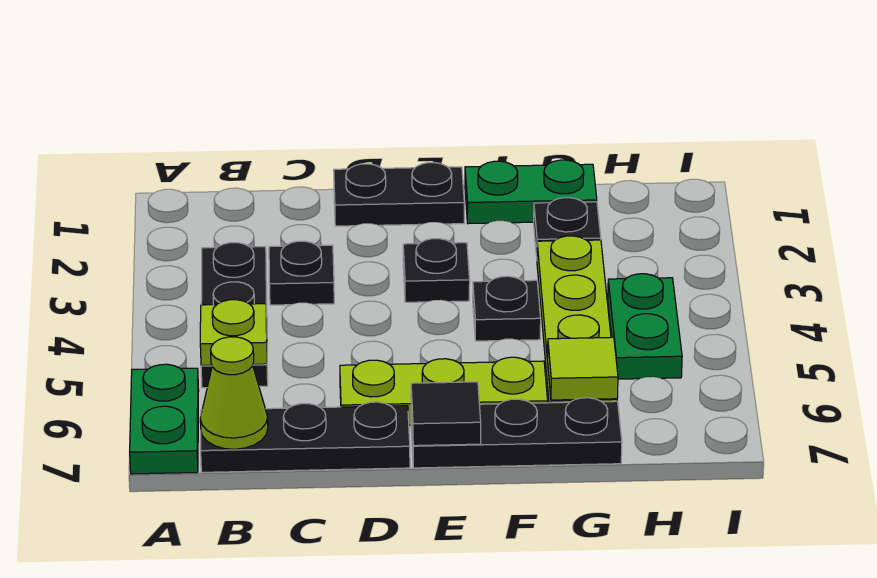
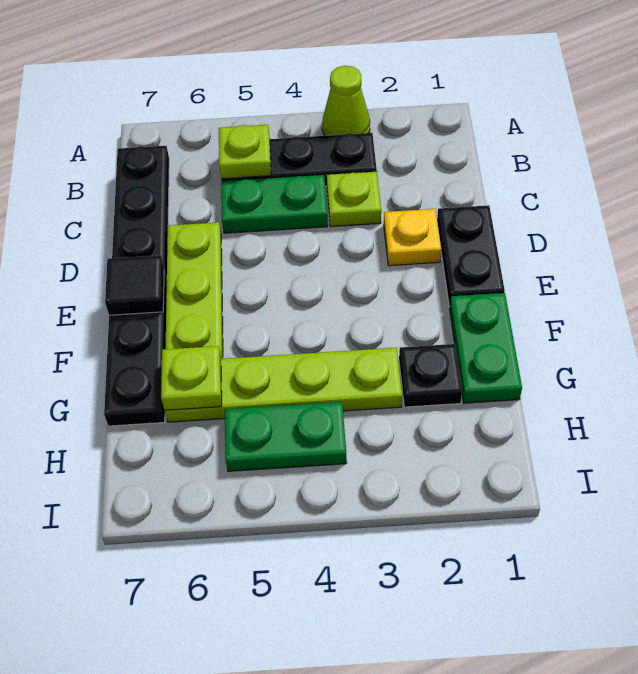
green plate A6:A7 level 1 -> green plate C4:C5 level 1
lime cone B7 level 2 -> lime cone A3 level 1
black plate C3 level 1 -> lime plate C3 level 1
none -> yellow plate D2 level 1
black plate E3 level 1 -> none
black plate F4 level 1 -> none
lime tile G6 level 2 -> lime plate G6 level 2

